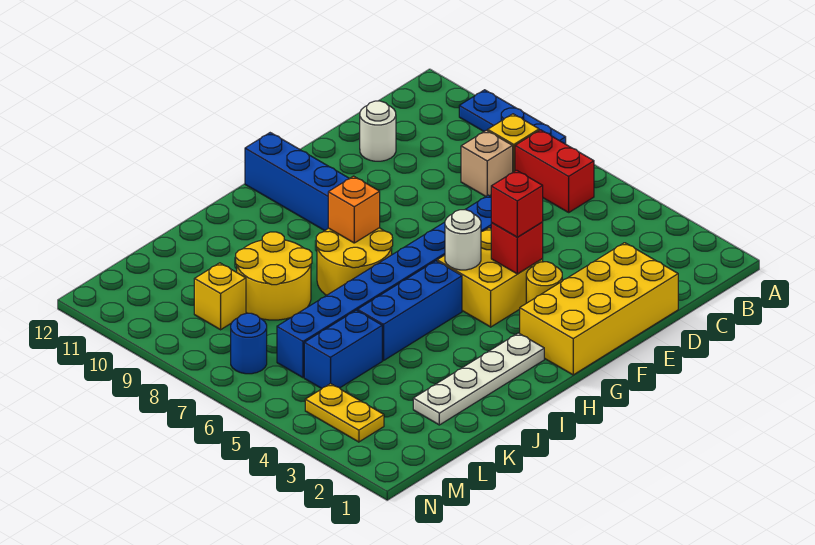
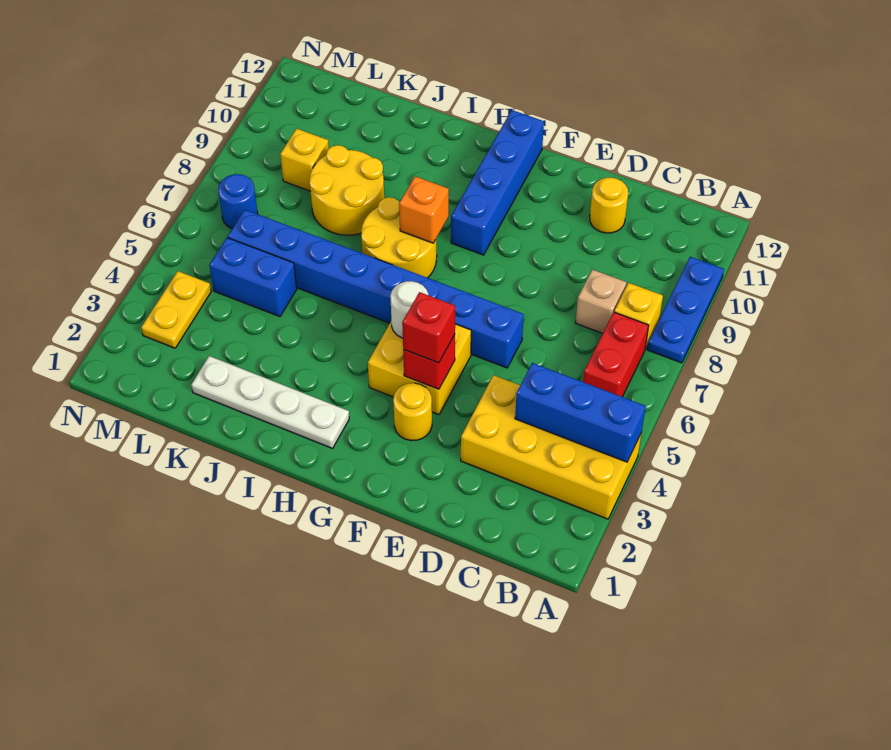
yellow brick D1:G2 level 1 -> yellow brick A3:D4 level 1
white round brick D11 level 1 -> yellow round brick D11 level 1
blue brick H5:J5 level 1 -> blue brick A4:C4 level 2

